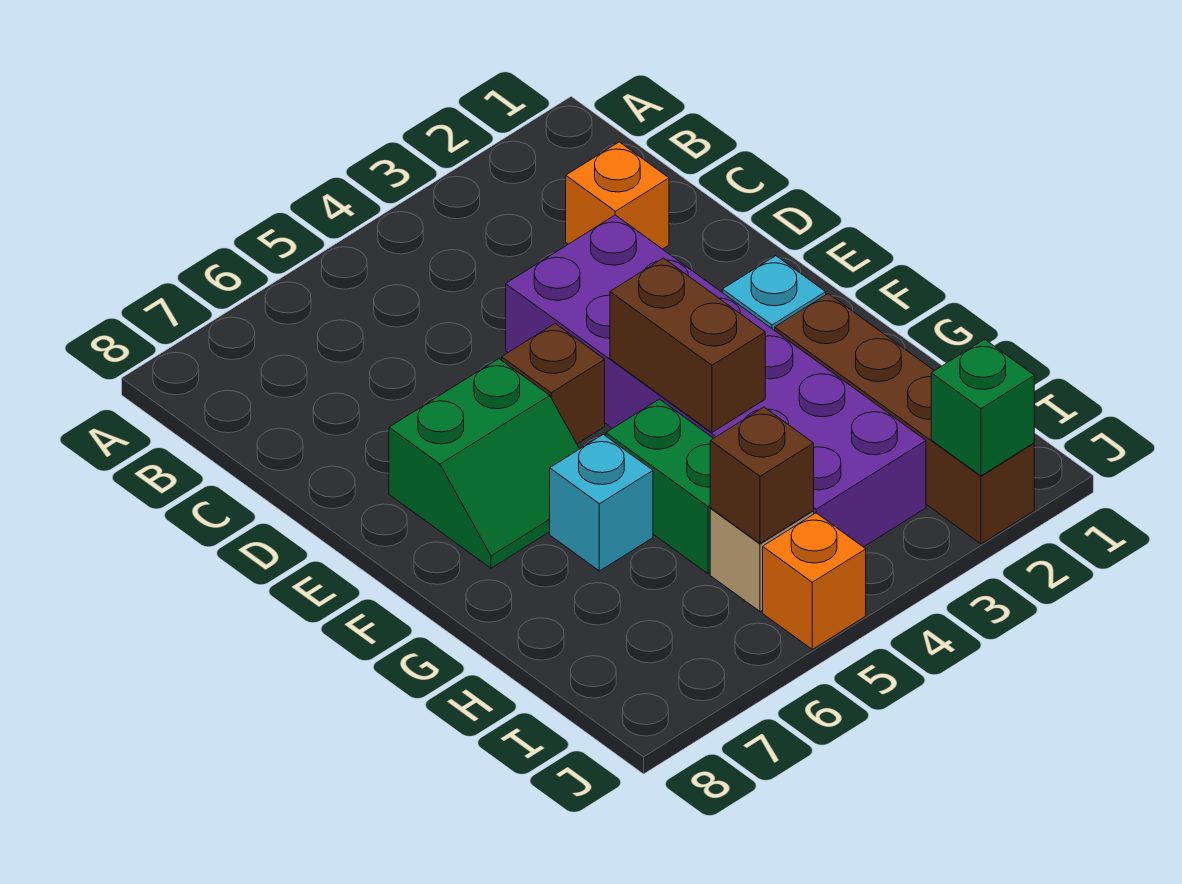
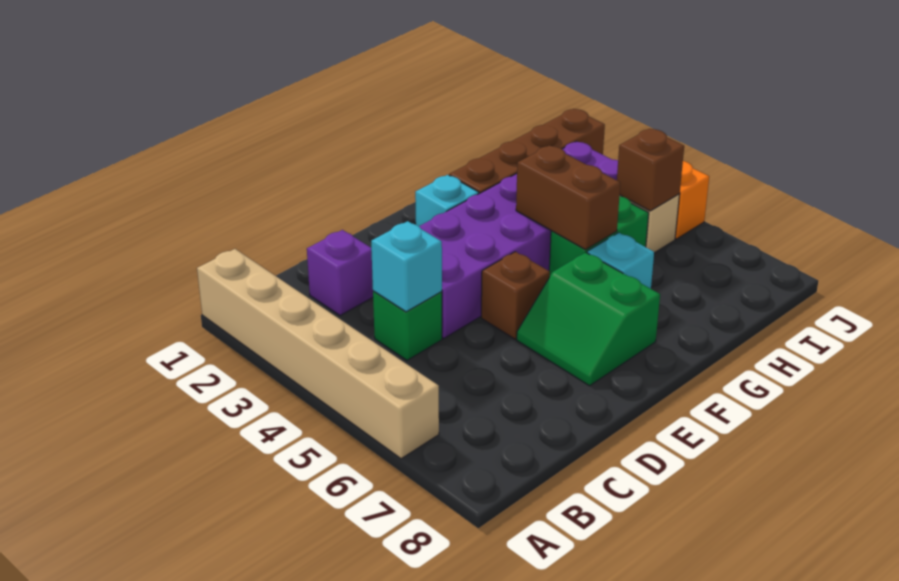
none -> tan brick A1:A6 level 1
orange brick C2 level 1 -> purple brick C2 level 1
none -> cyan brick C4 level 2
green slope E6:F7 level 1 top E -> green slope E6:F7 level 1 top F
brown brick F4:G4 level 2 -> brown brick G4:G5 level 2
green brick J2 level 2 -> green brick C4 level 1

